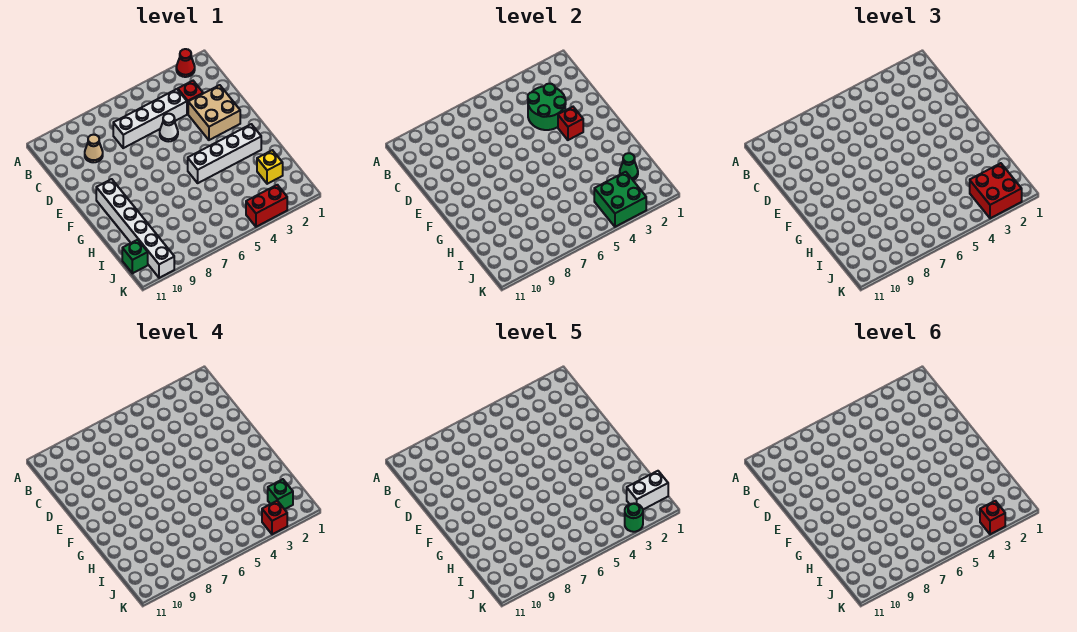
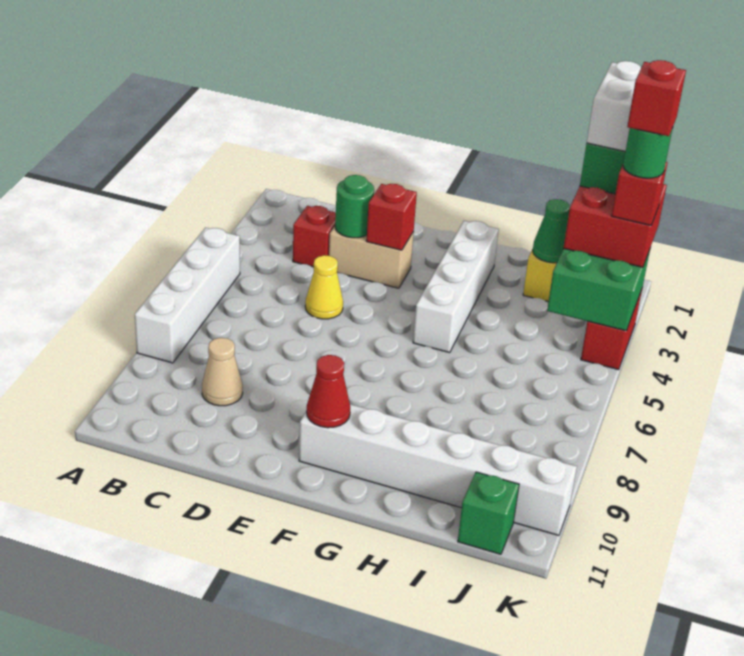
red cone A2 level 1 -> red cone F10 level 2
green round brick C3:D4 level 2 -> green round brick D3 level 2
white brick C4:C7 level 1 -> white brick A5:A8 level 1
tan brick D2:E3 level 1 -> tan brick D3:E3 level 1
white cone D5 level 1 -> yellow cone D5 level 1

